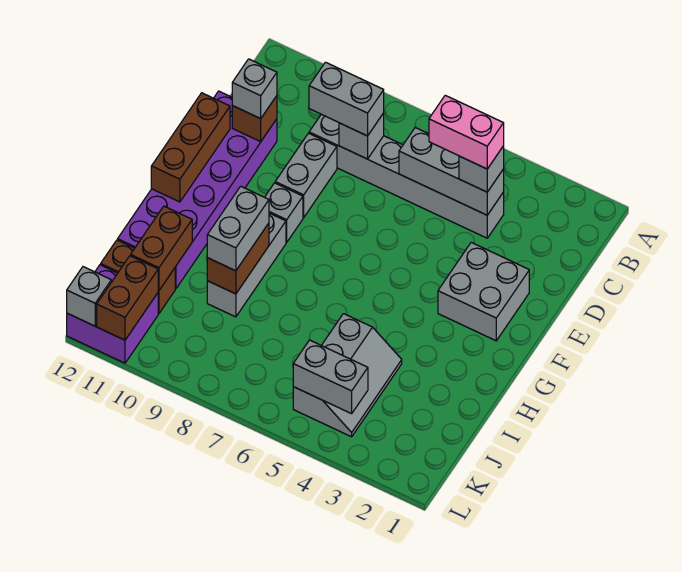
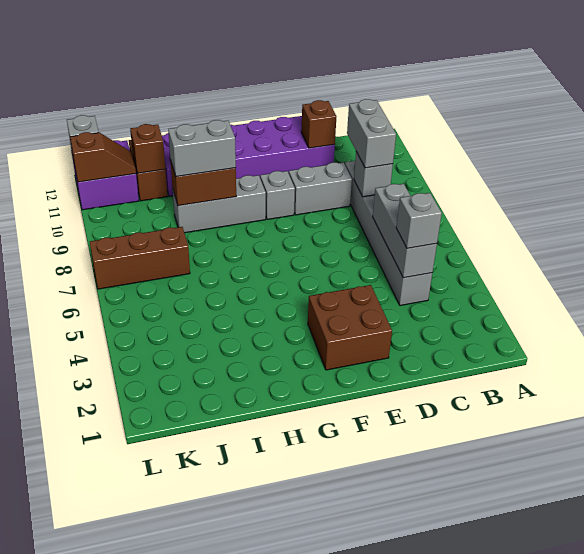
pink brick C4:C5 level 4 -> none
grey brick D11 level 3 -> none
grey brick E2:F3 level 1 -> brown brick E2:F3 level 1
brown brick E12:G12 level 2 -> brown brick J7:L7 level 1
grey slope I4:K5 level 1 top 5 -> none
brown brick I11:J11 level 2 -> brown brick J11 level 2
grey brick K4:K5 level 2 -> none
brown brick K11:L11 level 2 -> brown slope K11:L11 level 2 top L

